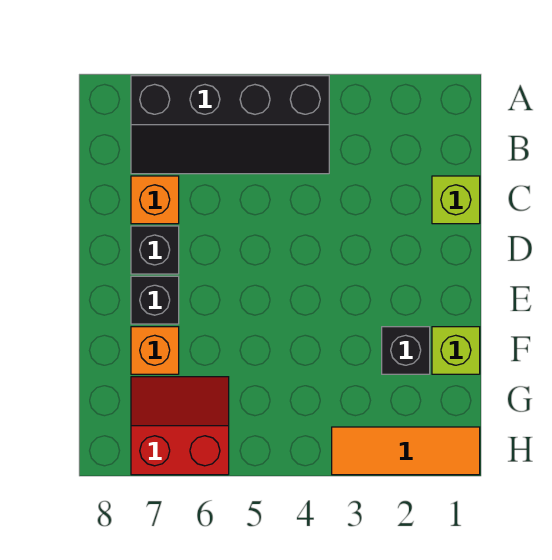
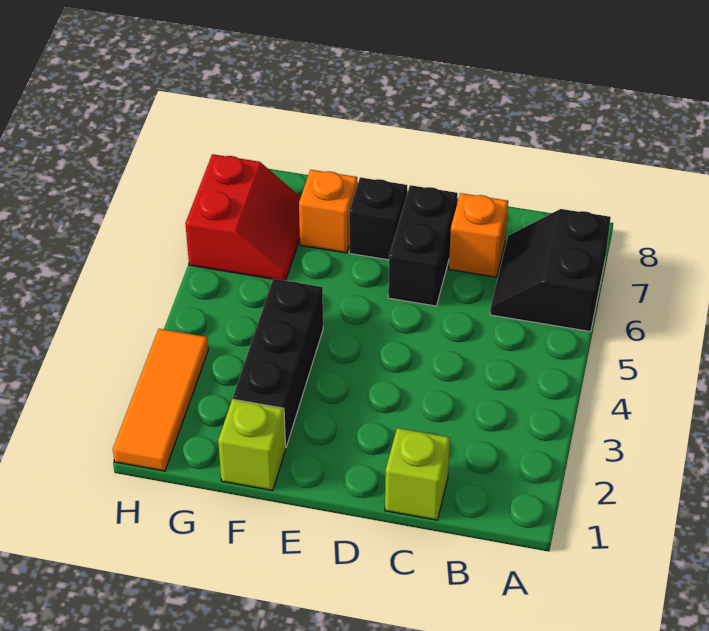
black slope A4:B7 level 1 top A -> black slope A6:B7 level 1 top A
black brick D7 level 1 -> black brick D6:D7 level 1
black brick F2 level 1 -> black brick F2:F4 level 1

